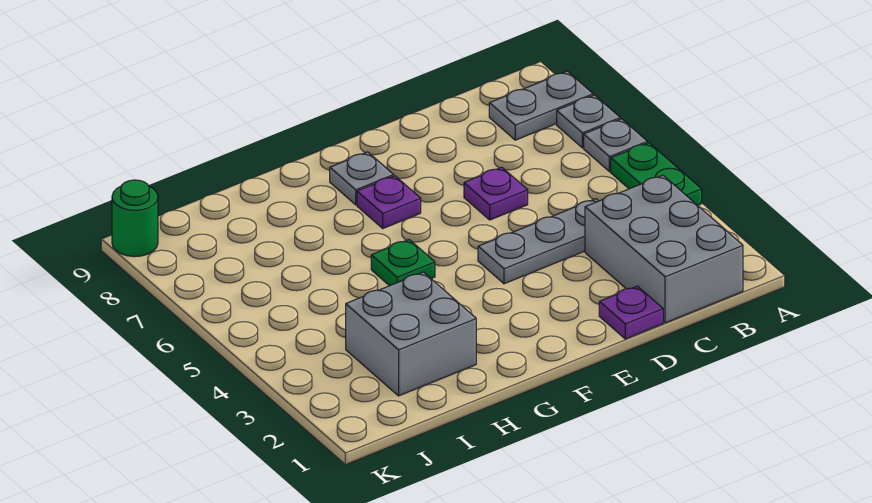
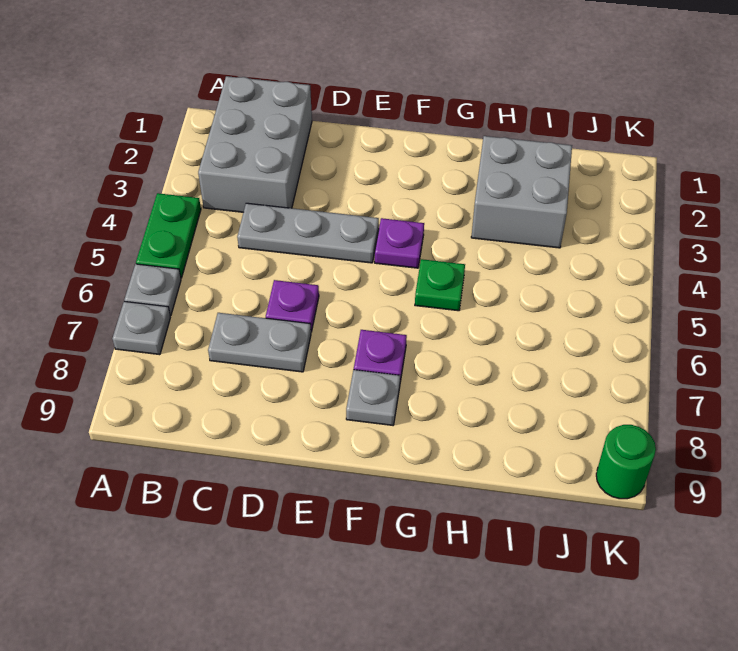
grey plate A8:B8 level 1 -> grey plate C7:D7 level 1
purple plate D1 level 1 -> purple plate F4 level 1

